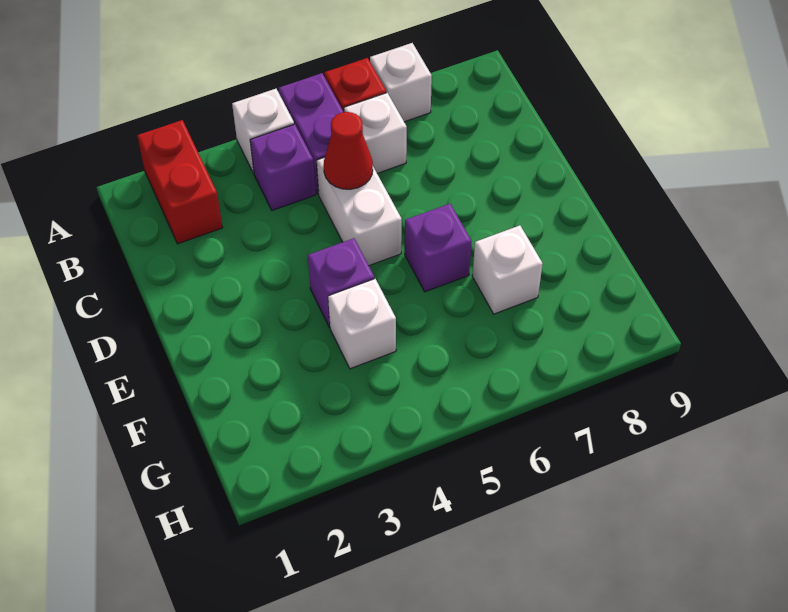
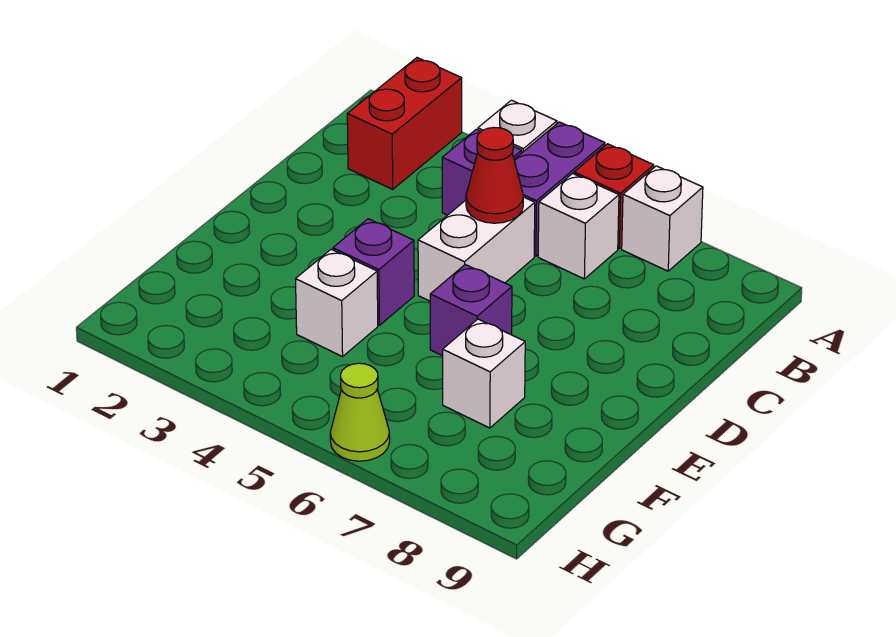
none -> lime cone H6 level 1

